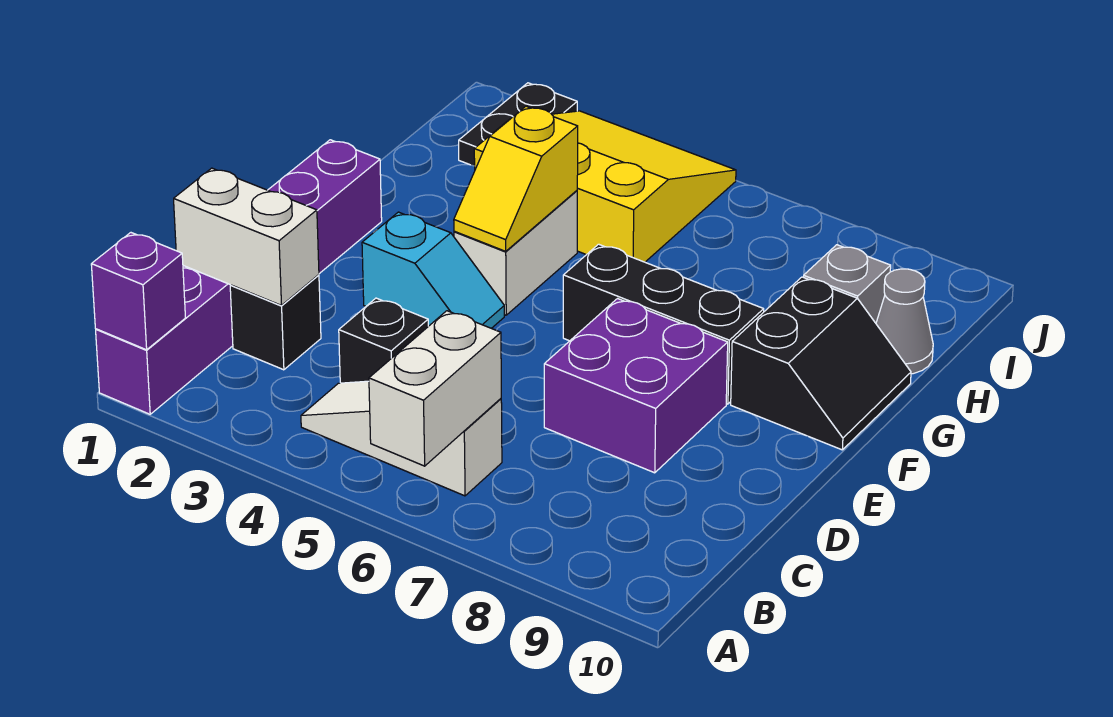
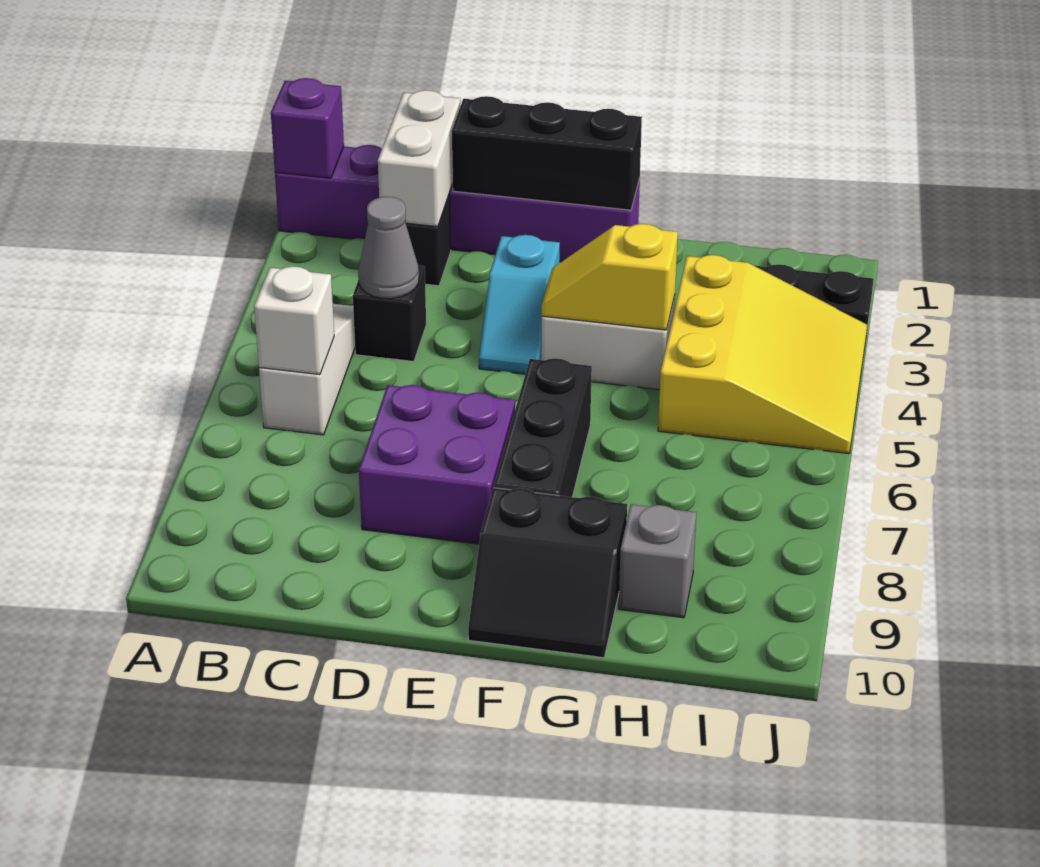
white brick A6:B6 level 2 -> white brick B6 level 2
none -> black brick D1:F1 level 2
grey cone H10 level 1 -> grey cone C4 level 2

